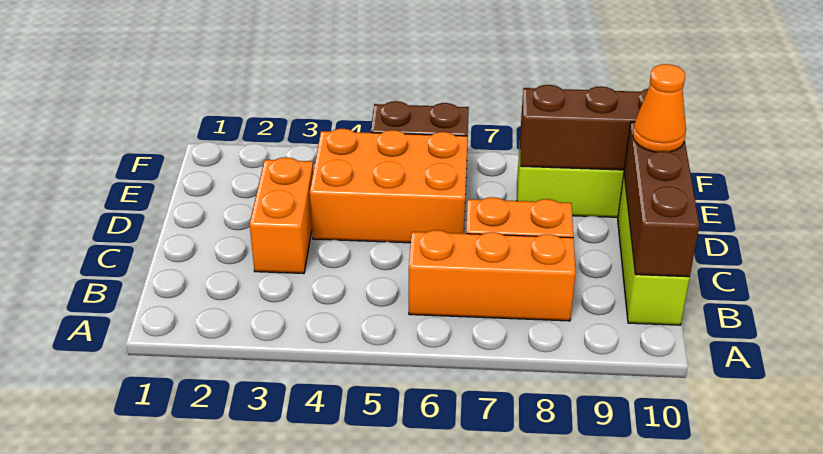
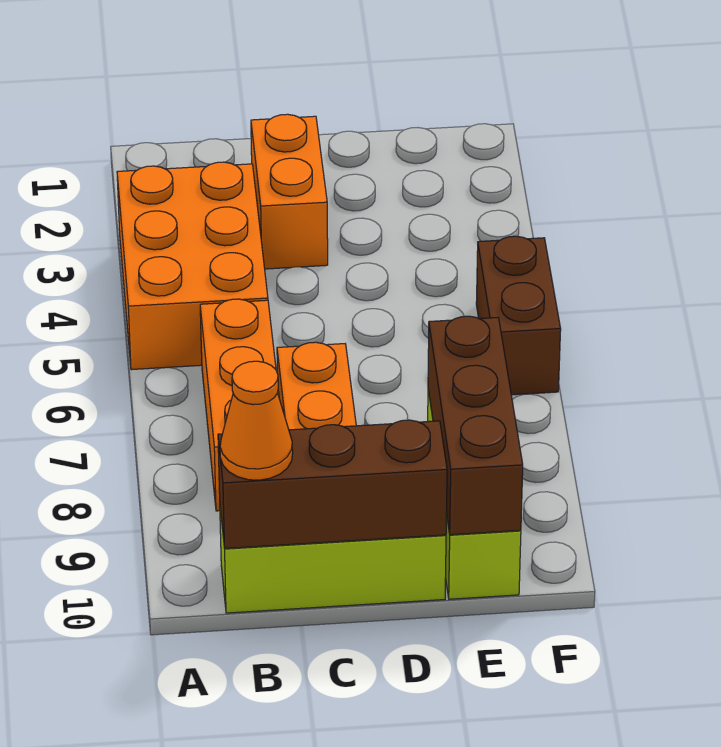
orange brick C3:D3 level 1 -> orange brick C2:C3 level 1
orange brick D4:E6 level 1 -> orange brick A3:B5 level 1
orange cone D10 level 3 -> orange cone B10 level 3

